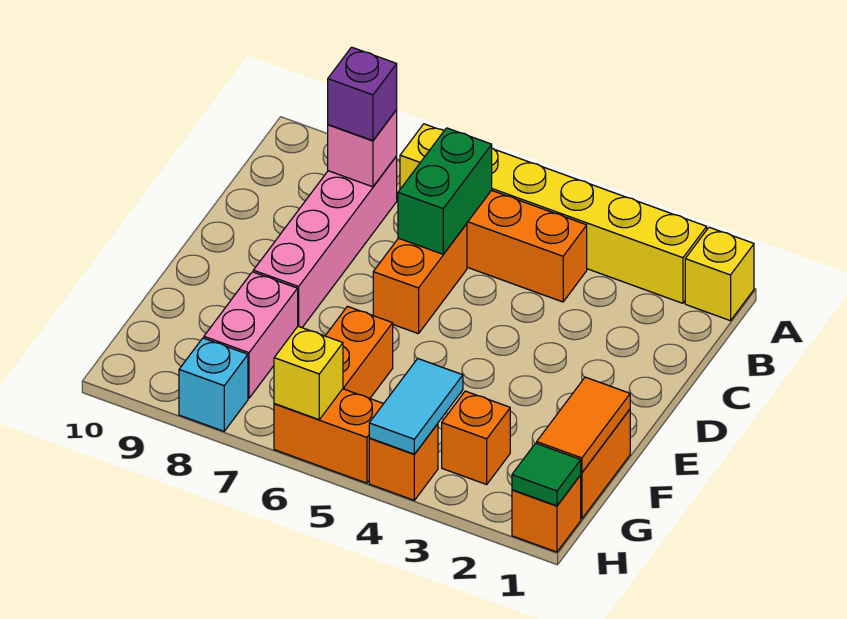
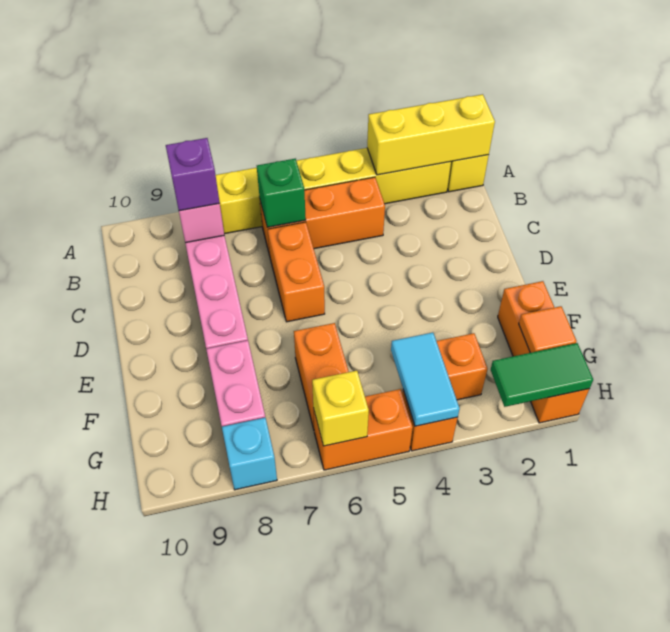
none -> yellow brick A1:A3 level 2
green brick B6:C6 level 2 -> green brick B6 level 2
orange tile F1:G1 level 2 -> orange tile G1 level 2
green tile H1 level 2 -> green tile H1:H2 level 2

